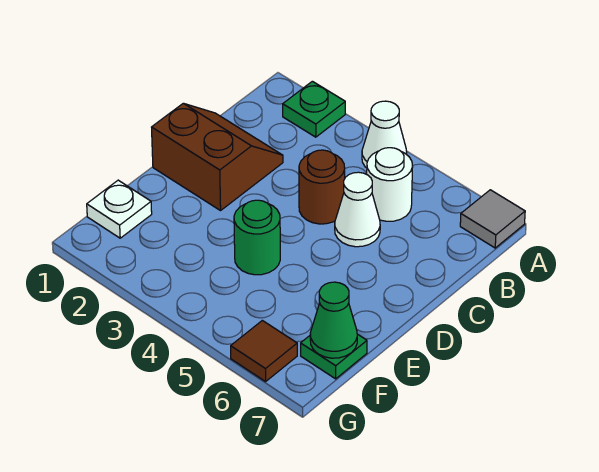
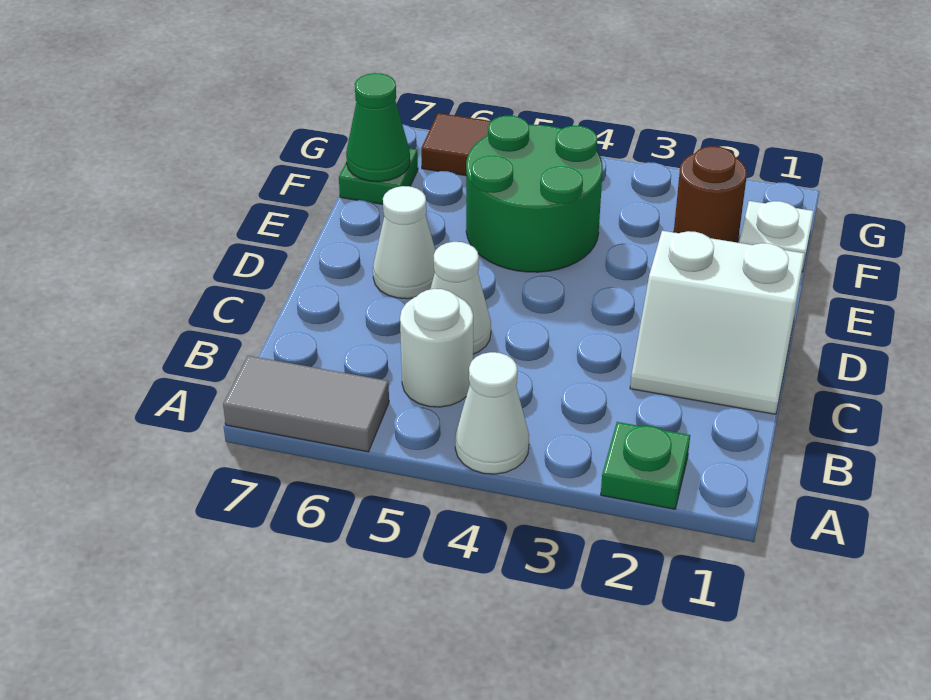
grey tile A7 level 1 -> grey tile A6:A7 level 1
brown slope C1:D2 level 1 top D -> white slope C1:D2 level 1 top D
brown round brick C4 level 1 -> brown round brick F2 level 1
none -> white cone D6 level 1
green round brick E4 level 1 -> green round brick E4:F5 level 1

